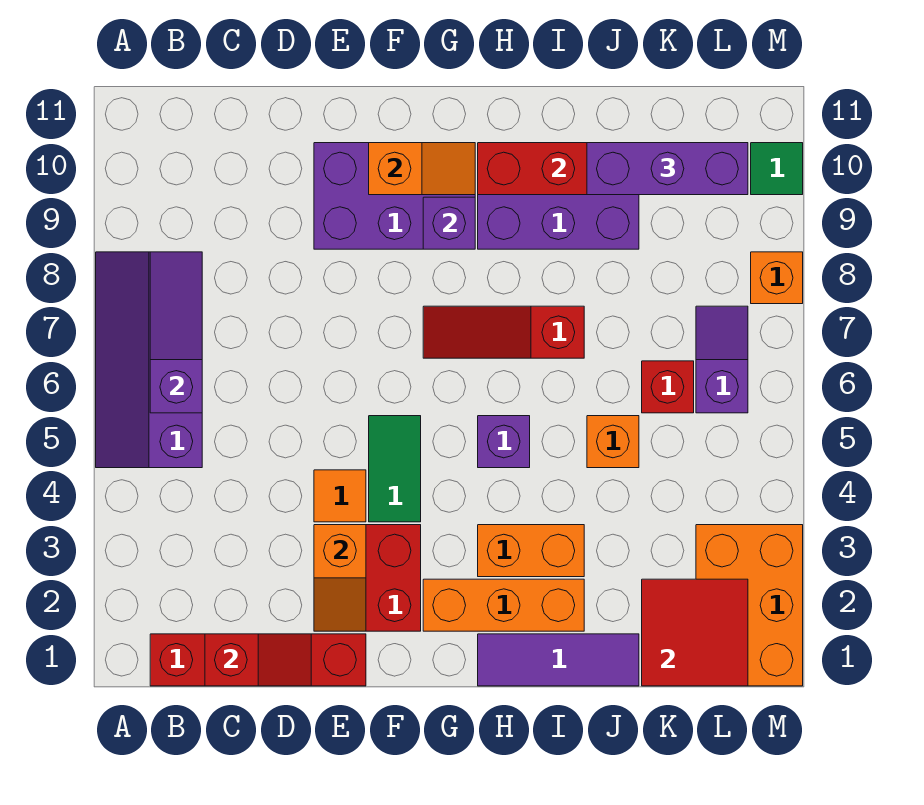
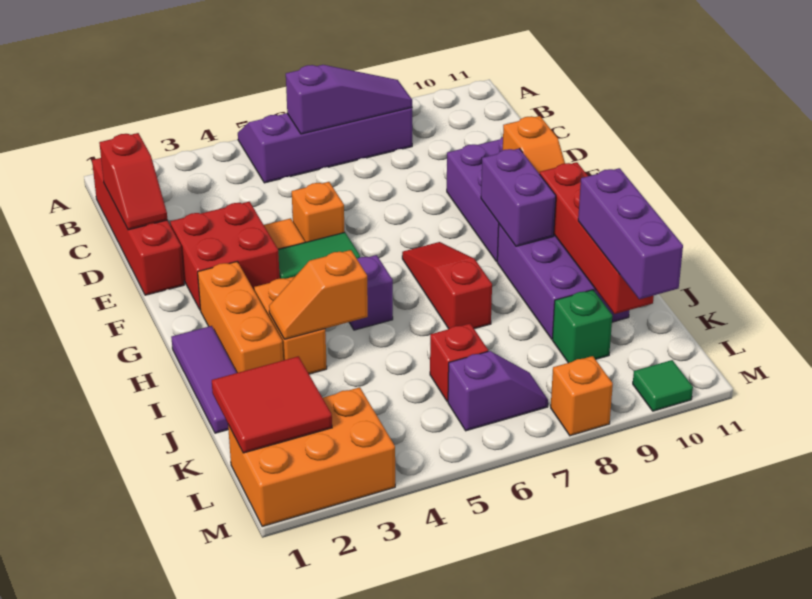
orange slope E2:E3 level 2 top 3 -> orange slope I3:I4 level 2 top 4
purple brick G9 level 2 -> purple brick G9:H9 level 2
orange brick J5 level 1 -> orange brick E5 level 1
none -> green brick K9 level 1

